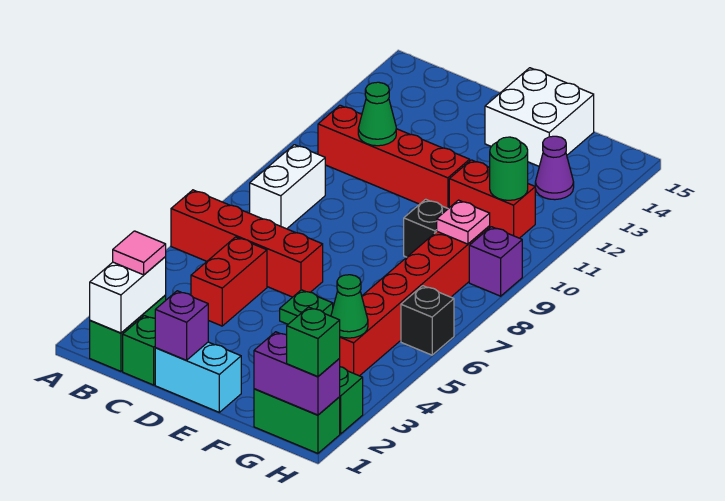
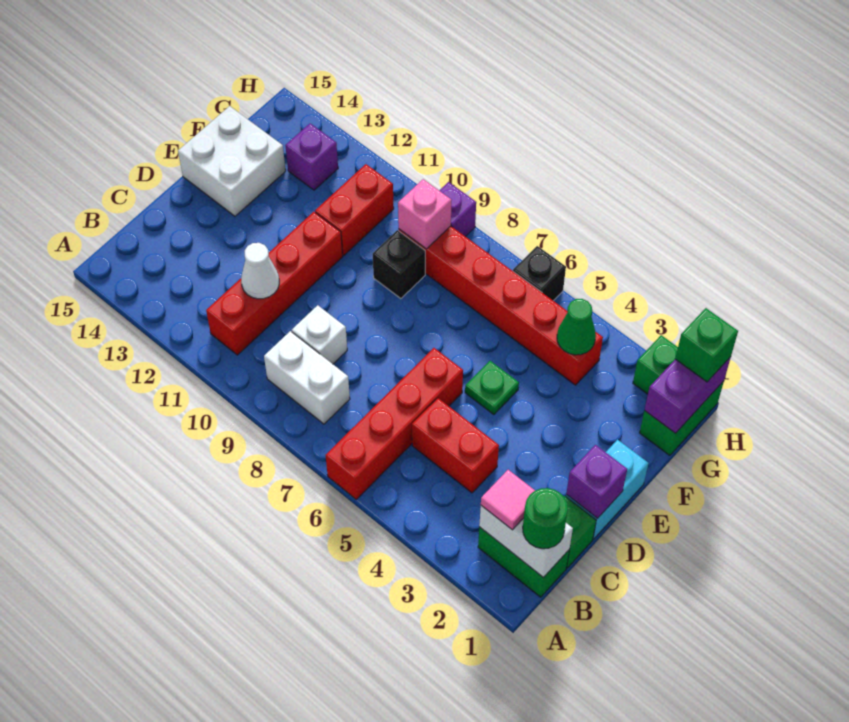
none -> white brick C9 level 1
green cone C11 level 2 -> white cone C11 level 2
pink plate G9 level 2 -> pink brick G9 level 2
green round brick G11 level 2 -> green round brick B1 level 3
purple cone G13 level 1 -> purple brick G13 level 1

